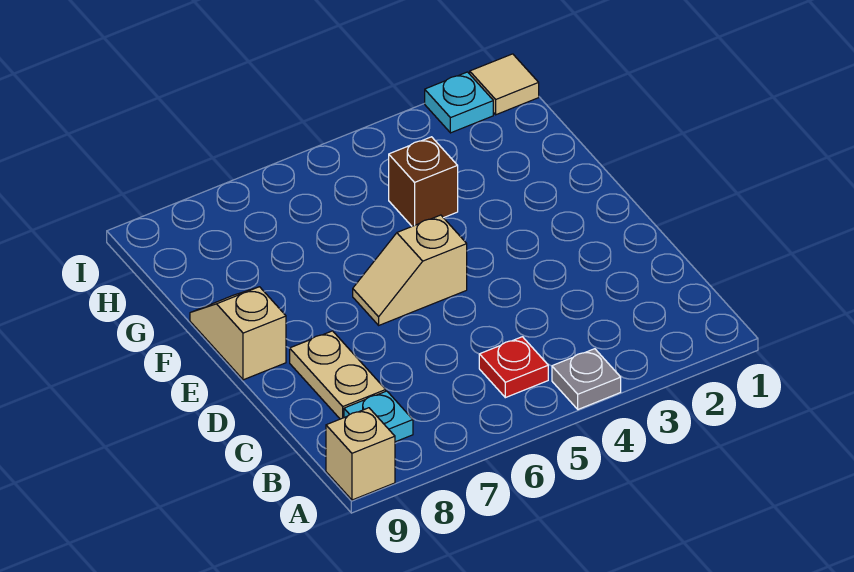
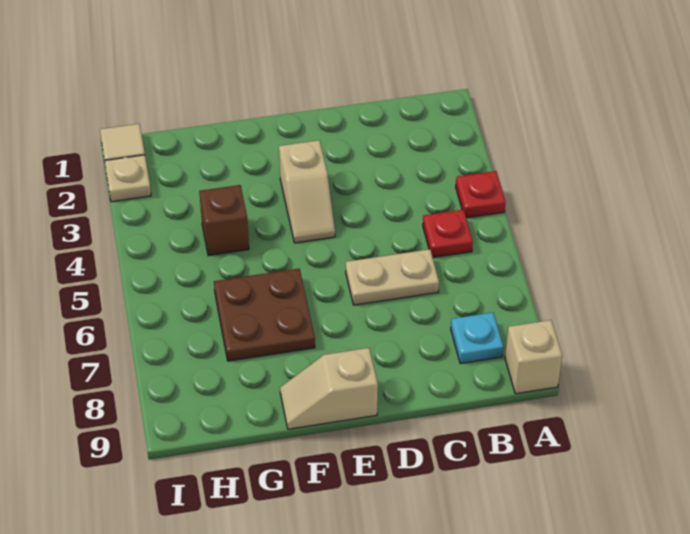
grey plate A4 level 1 -> red plate A4 level 1
tan plate C8:D8 level 1 -> tan plate C6:D6 level 1
tan slope E5:E6 level 1 top 5 -> tan slope E3:E4 level 1 top 3
none -> brown plate F6:G7 level 1
cyan plate I2 level 1 -> tan plate I2 level 1

